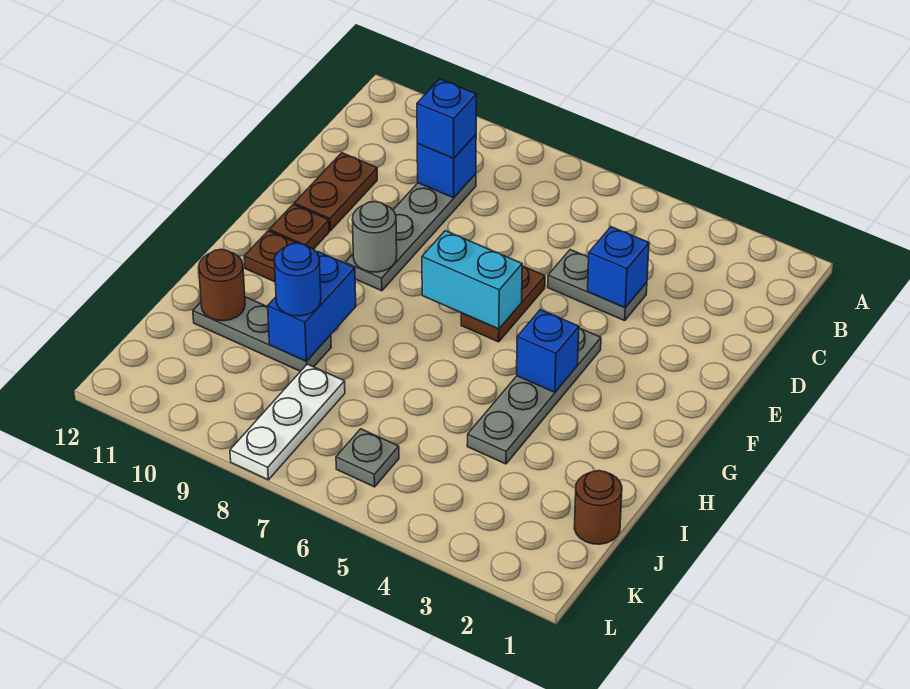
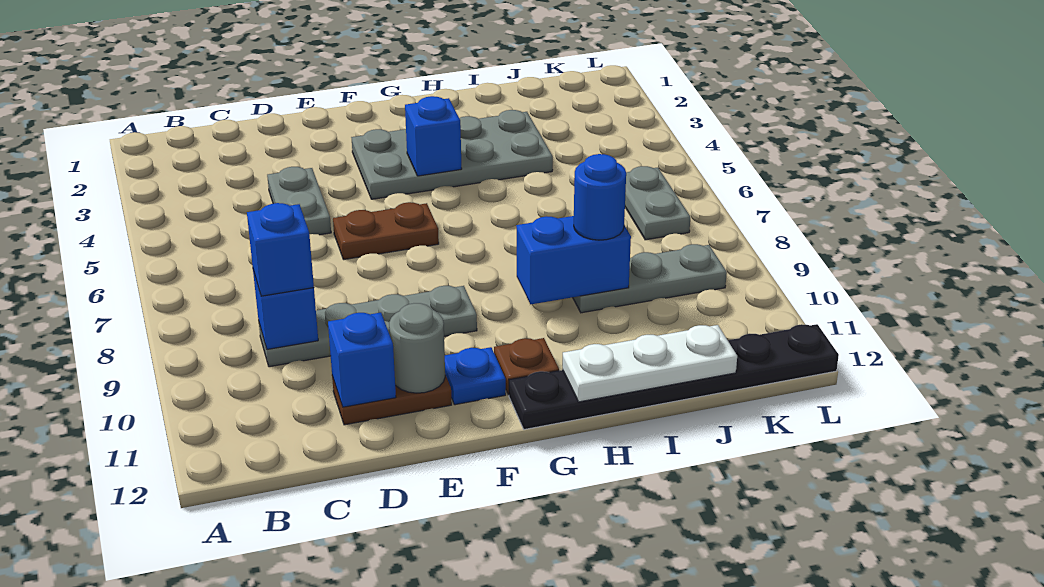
blue brick D4 level 2 -> blue brick D11 level 2
grey plate F4:I4 level 1 -> grey plate F3:I4 level 1
cyan brick F6:F7 level 2 -> none
grey round brick F9 level 2 -> grey round brick E11 level 2
brown plate F11 level 1 -> blue plate F11 level 1
none -> black plate G12:L12 level 1
grey plate I9:I11 level 1 -> grey plate I9:K9 level 1
brown round brick I11 level 2 -> none
brown round brick J1 level 1 -> none
white plate J8:L8 level 1 -> white plate H12:J12 level 2
grey plate K6 level 1 -> grey plate K6:K7 level 1

